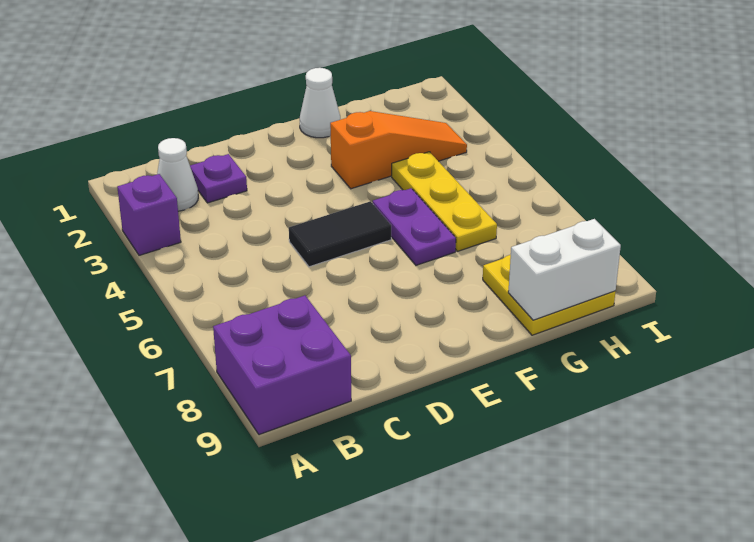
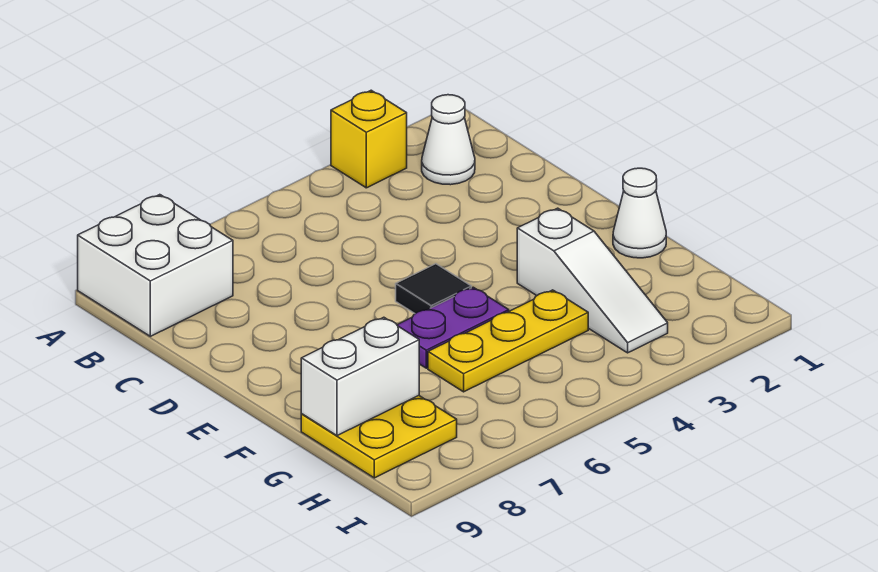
purple brick A3 level 1 -> yellow brick A3 level 1
purple brick A8:B9 level 1 -> white brick A8:B9 level 1
purple plate C2 level 1 -> none
black tile D5:E5 level 1 -> black tile E5 level 1
orange slope F3:H3 level 1 top F -> white slope F3:H3 level 1 top F
white brick G9:H9 level 2 -> white brick G8:G9 level 2

